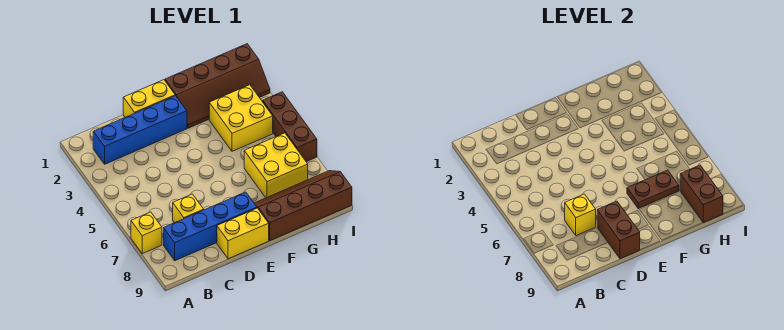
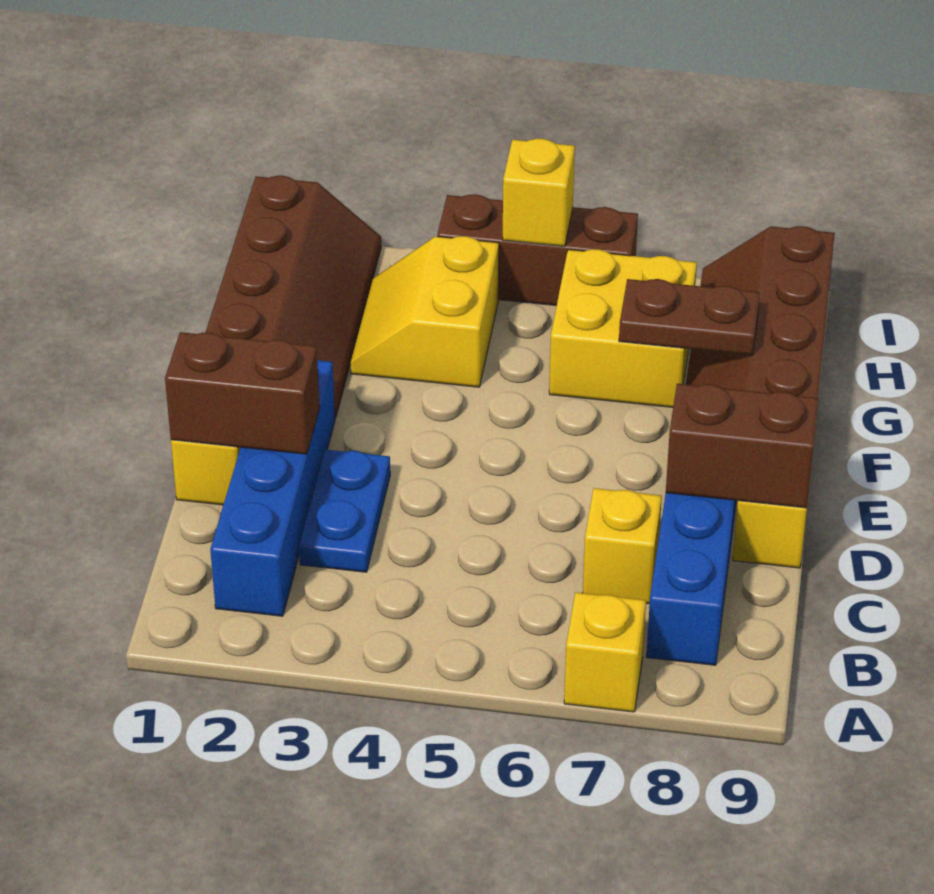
none -> blue plate C3:D3 level 1
yellow brick C7 level 2 -> yellow brick I5 level 2
brown plate F7:G7 level 2 -> brown plate G7:G8 level 2
yellow brick G3:H4 level 1 -> yellow slope G3:H4 level 1 top 4
brown brick H8:H9 level 2 -> brown brick D1:D2 level 2

